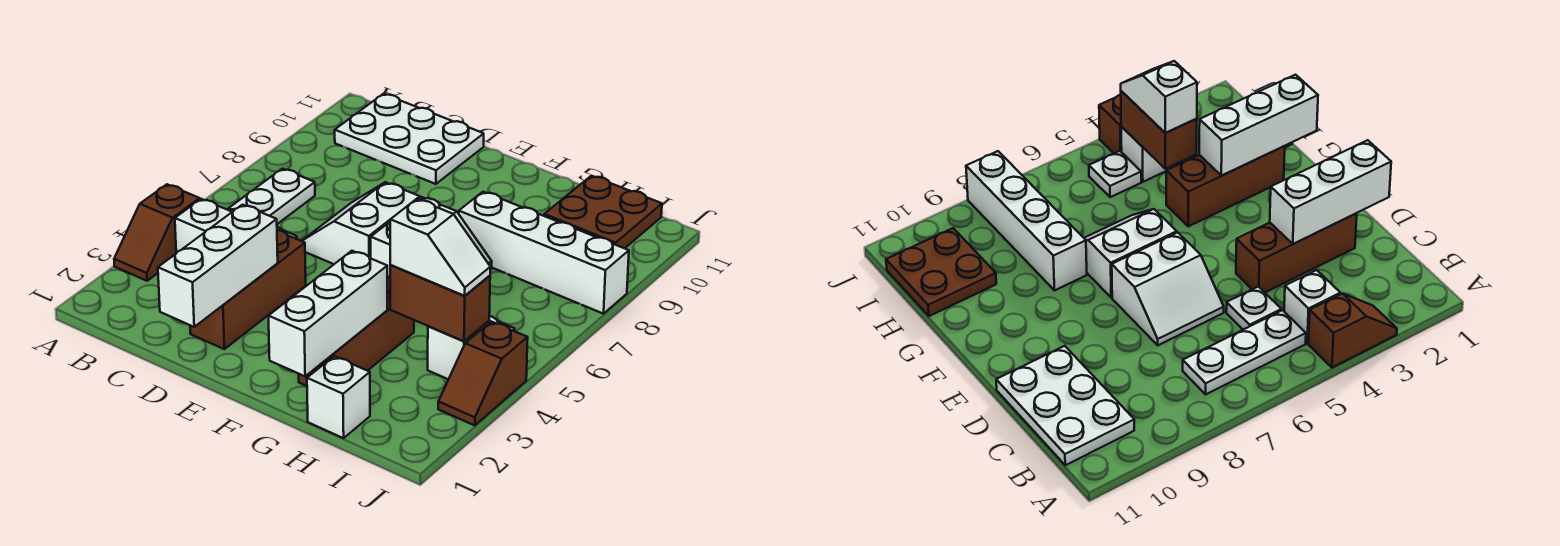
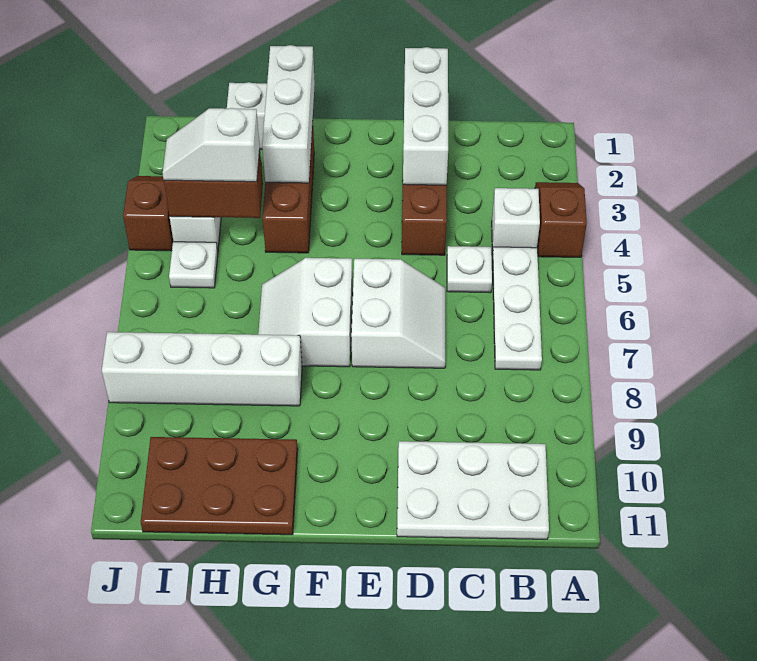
brown plate H10:I11 level 1 -> brown plate G10:I11 level 1

